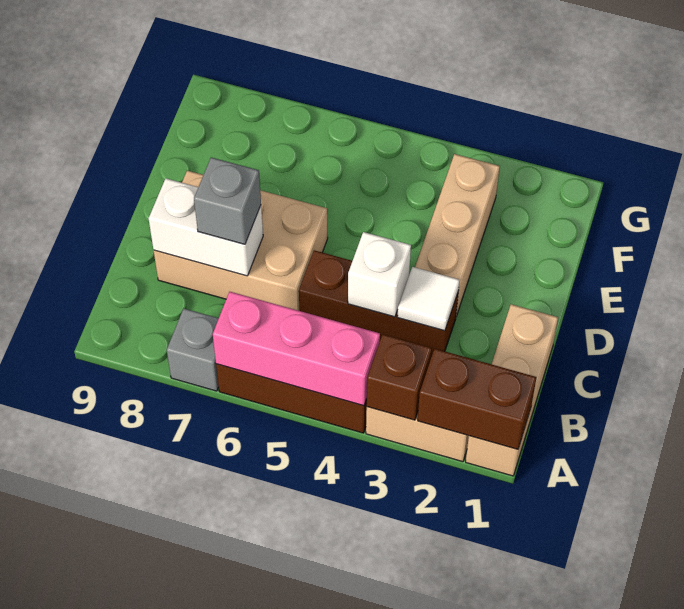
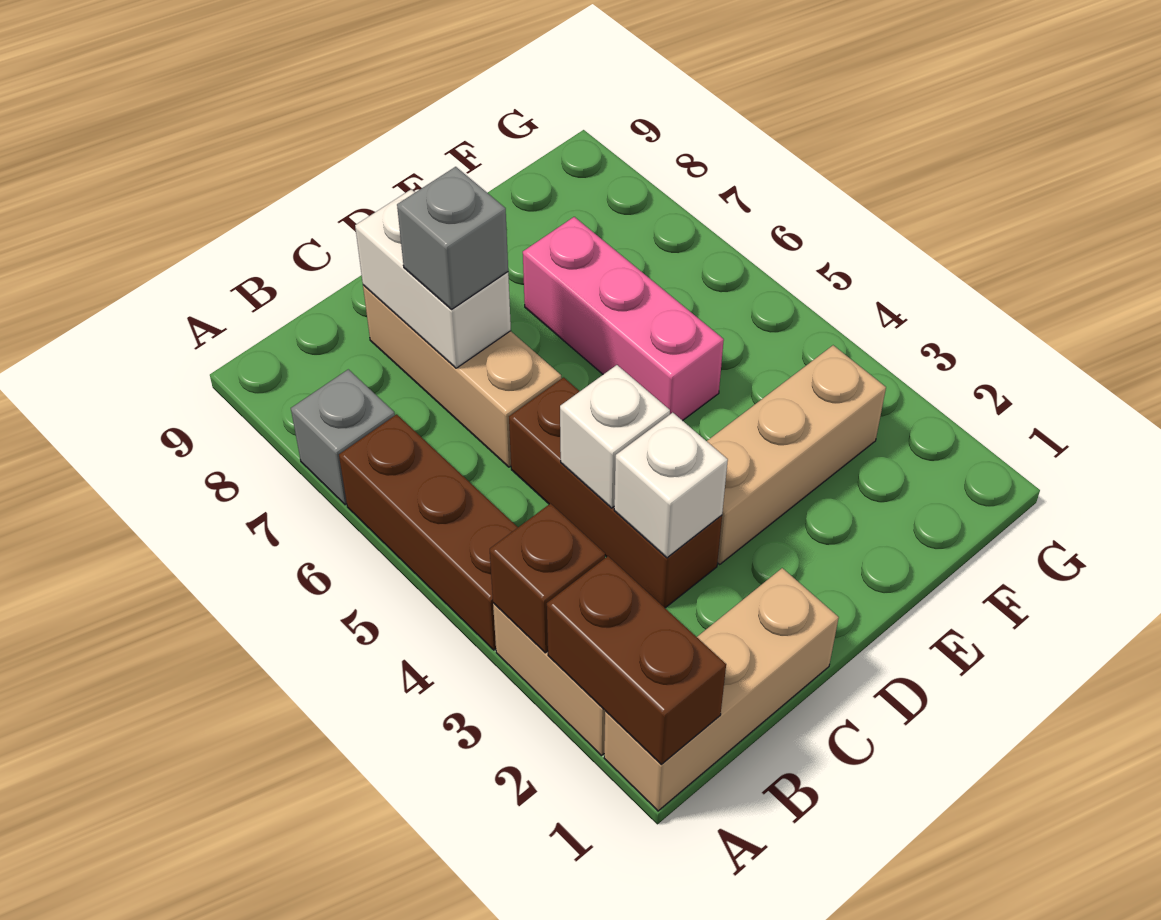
pink brick A4:A6 level 2 -> pink brick E5:E7 level 1
white tile C3 level 2 -> white brick C3 level 2
tan brick C6:D8 level 1 -> tan brick C6:C8 level 1

